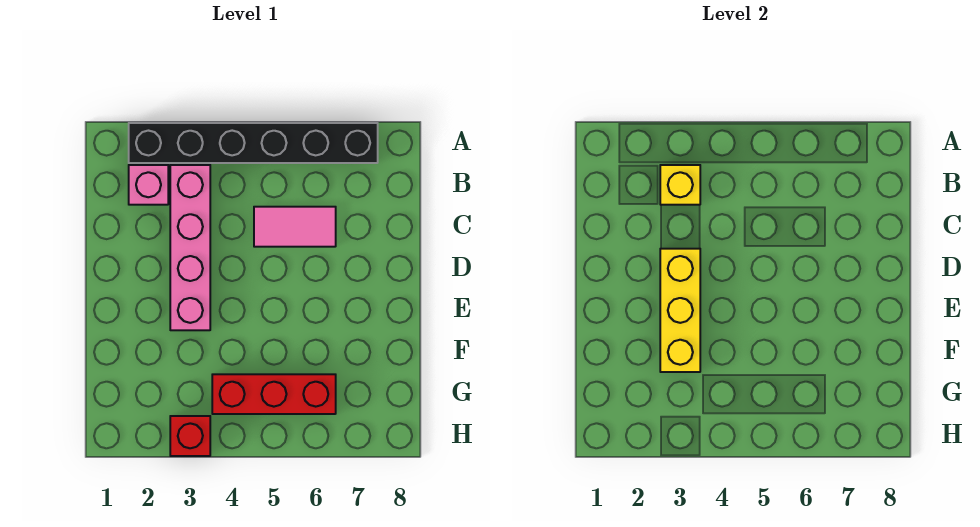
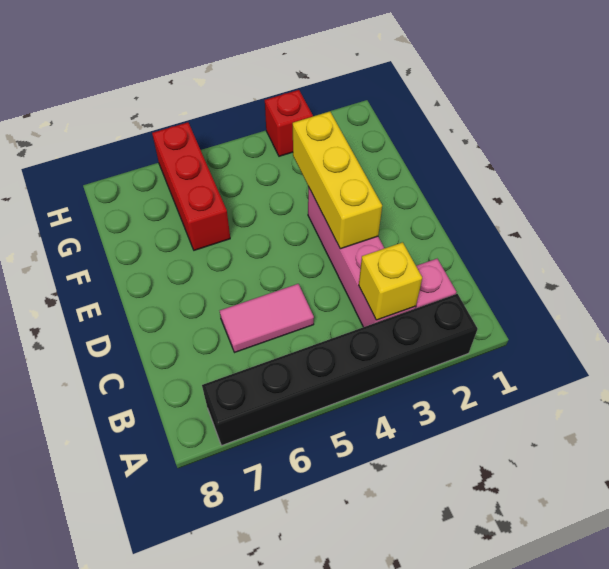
red brick G4:G6 level 1 -> red brick F6:H6 level 1

